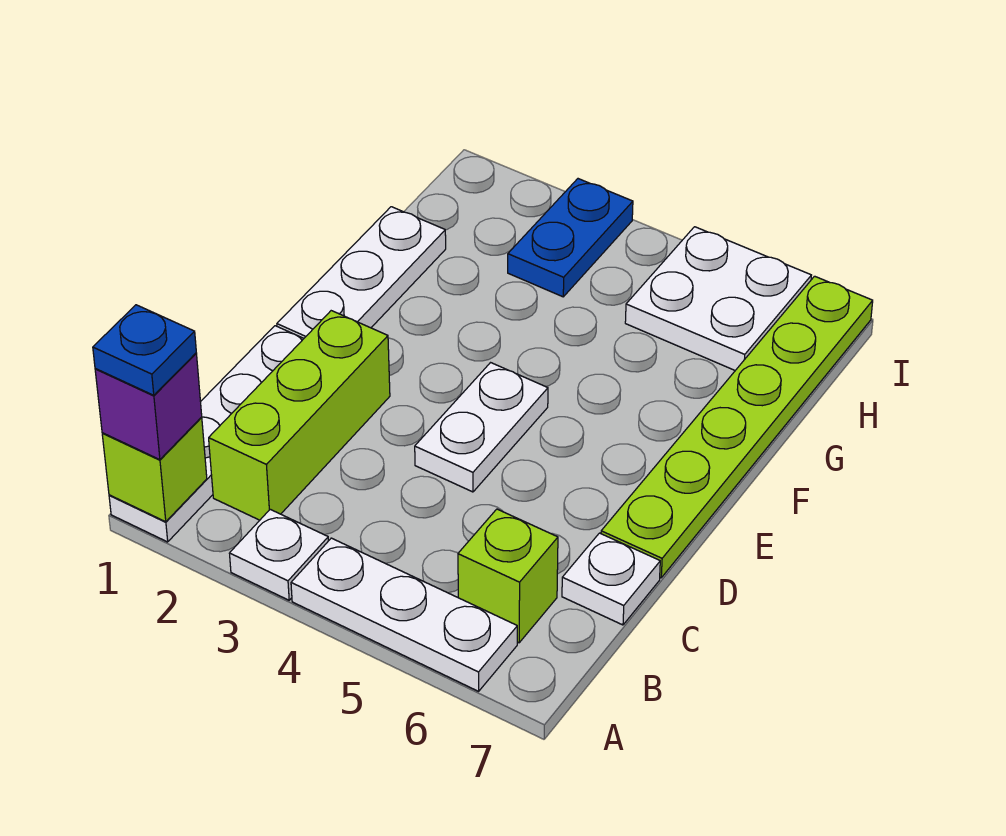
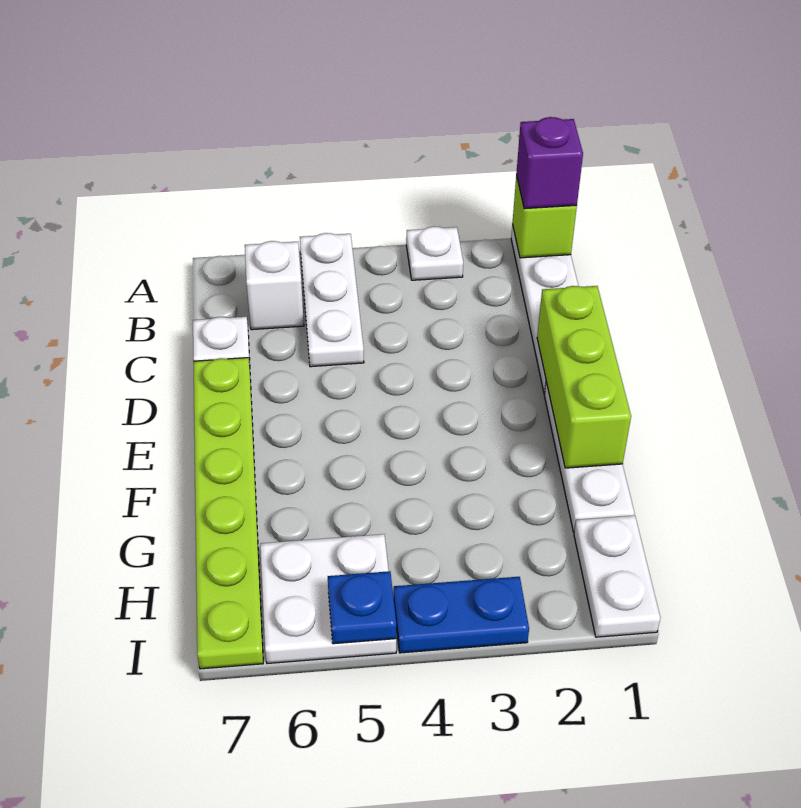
blue plate A1 level 4 -> blue plate I5 level 2
white plate A4:A6 level 1 -> white plate A5:C5 level 1
lime brick B2:D2 level 1 -> lime brick D1:F1 level 2
lime brick B6 level 1 -> white brick B6 level 1
white plate D4:E4 level 1 -> white plate H1:I1 level 1
blue plate H3:I3 level 1 -> blue plate I3:I4 level 1

